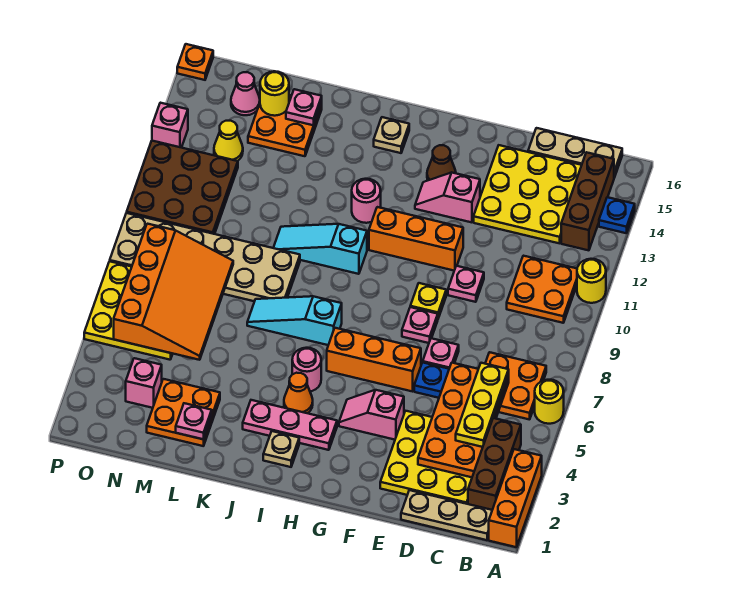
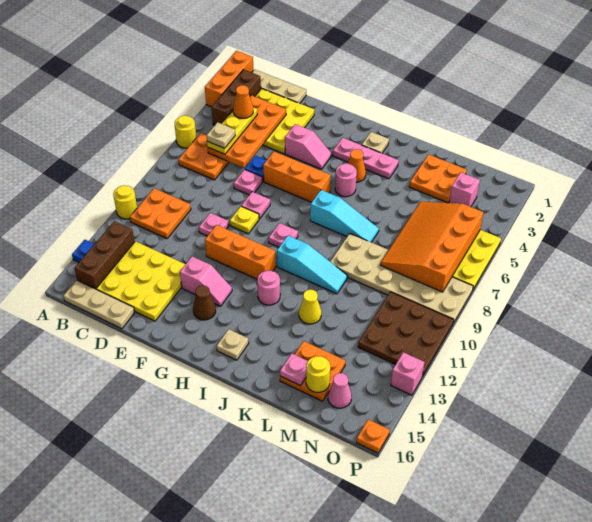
none -> orange cone C4 level 4
none -> tan plate C6 level 4
pink plate L2 level 2 -> pink plate H9 level 1
yellow cone N13 level 1 -> yellow cone K12 level 1

